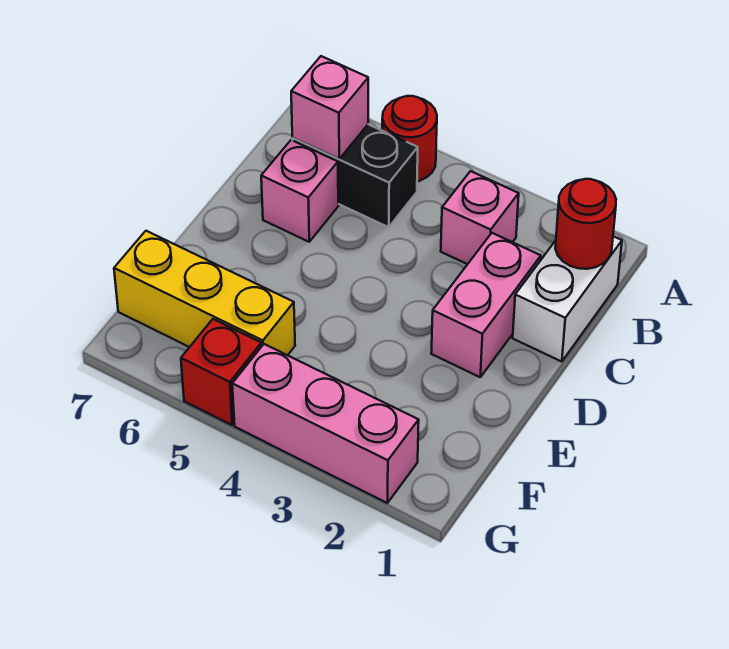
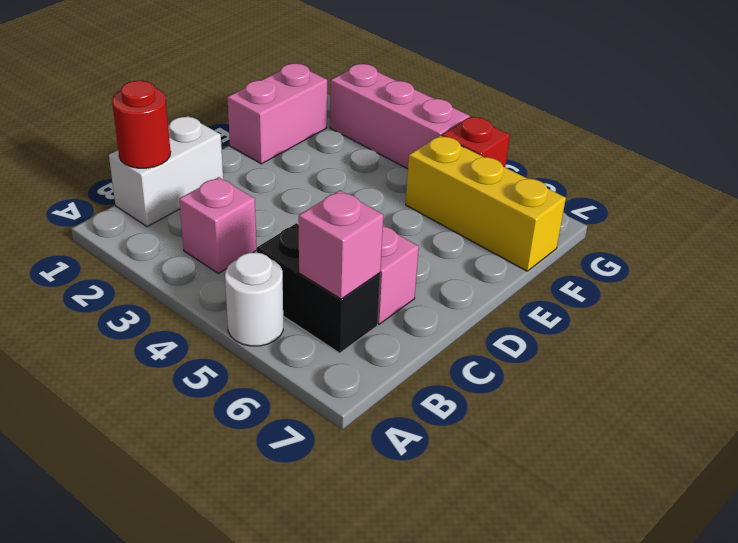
red round brick A5 level 1 -> white round brick A5 level 1
pink brick C2:D2 level 1 -> pink brick E1:F1 level 1

